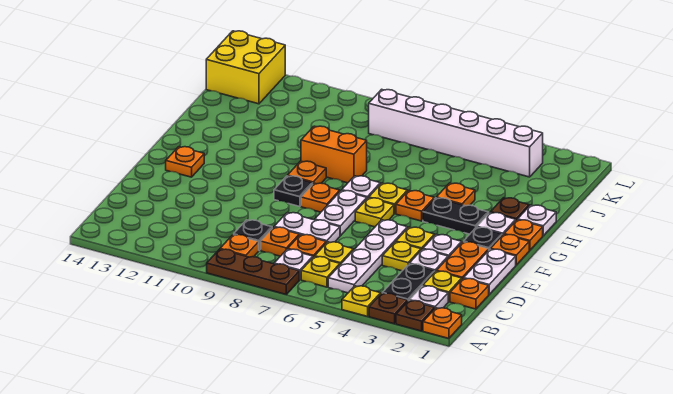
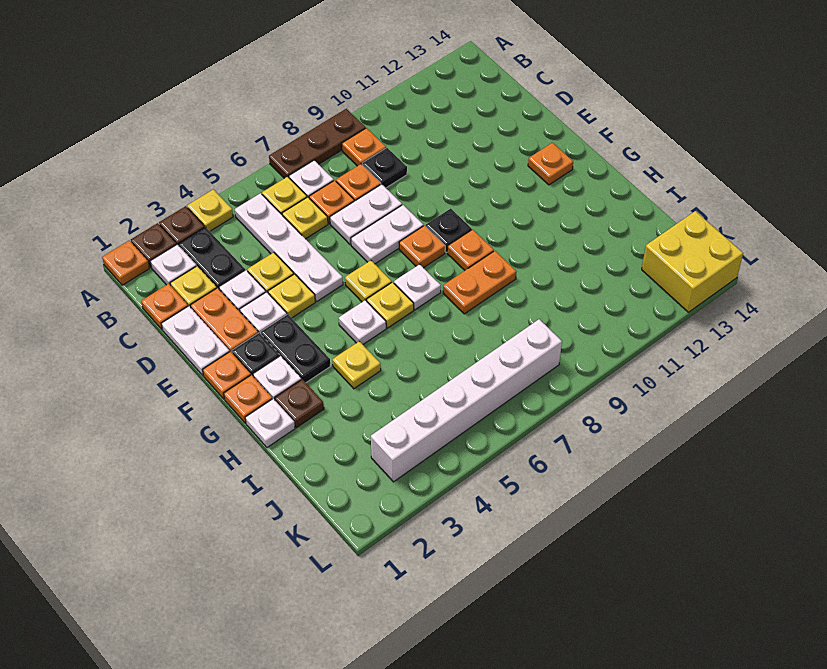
white plate E7:F7 level 1 -> white plate E7:E8 level 1
black plate G3:G4 level 1 -> black plate F3:G3 level 1
orange plate G5 level 1 -> white plate G5 level 1
orange plate H4 level 1 -> yellow plate H4 level 1
orange brick H8:H9 level 1 -> orange plate H8:H9 level 1

